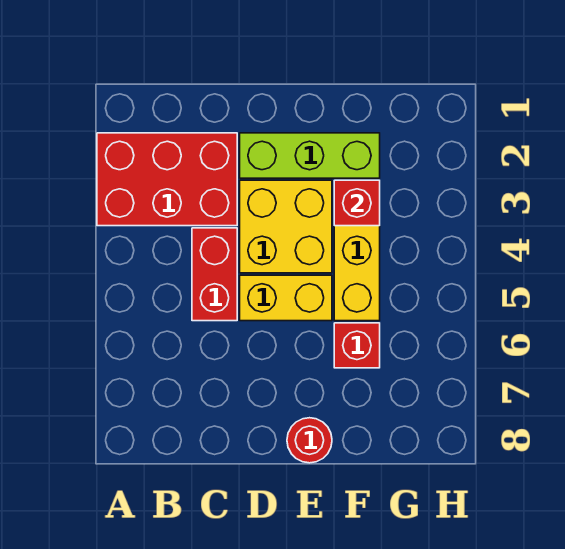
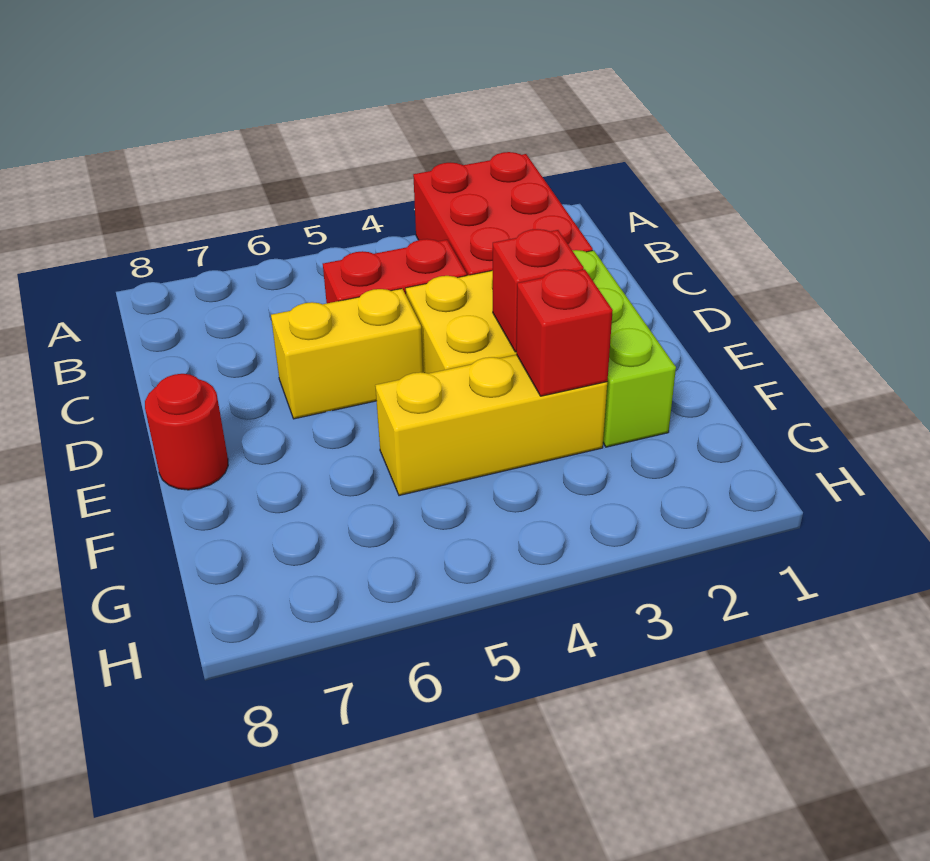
yellow brick D5:E5 level 1 -> yellow brick D5:D6 level 1
red brick F6 level 1 -> red brick E3 level 2

